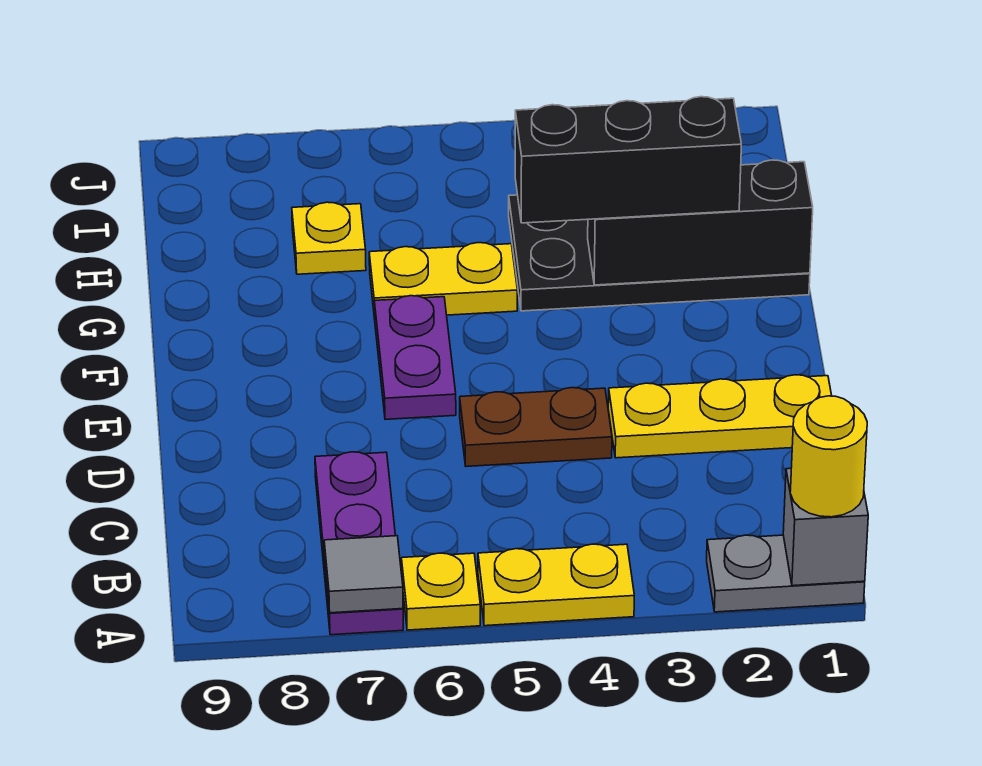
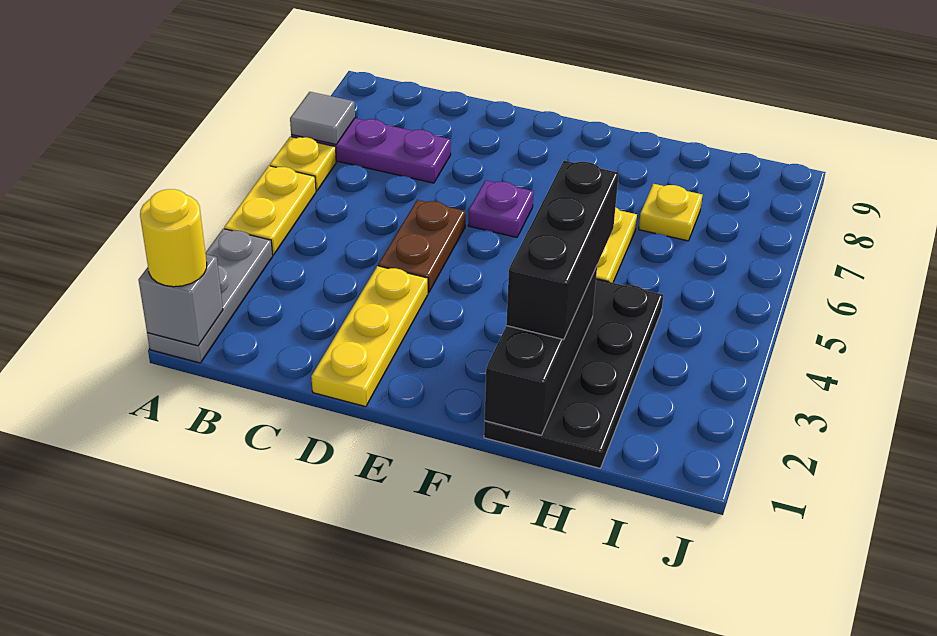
grey plate A1:A2 level 1 -> grey plate A1:A3 level 1
purple plate E6:F6 level 1 -> purple plate E6 level 1

